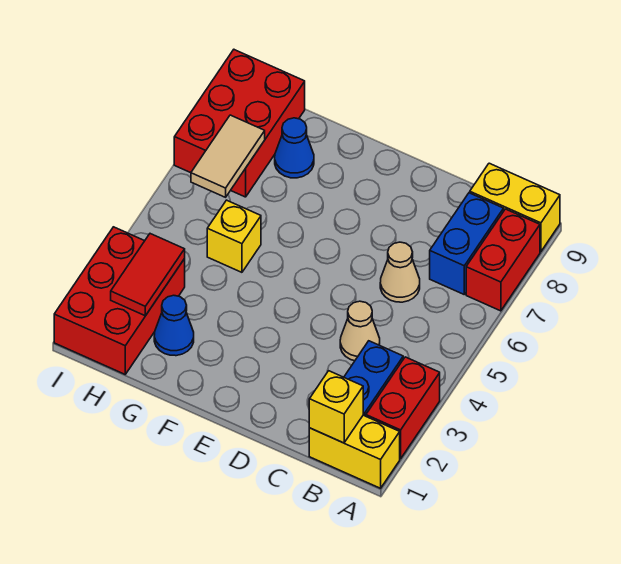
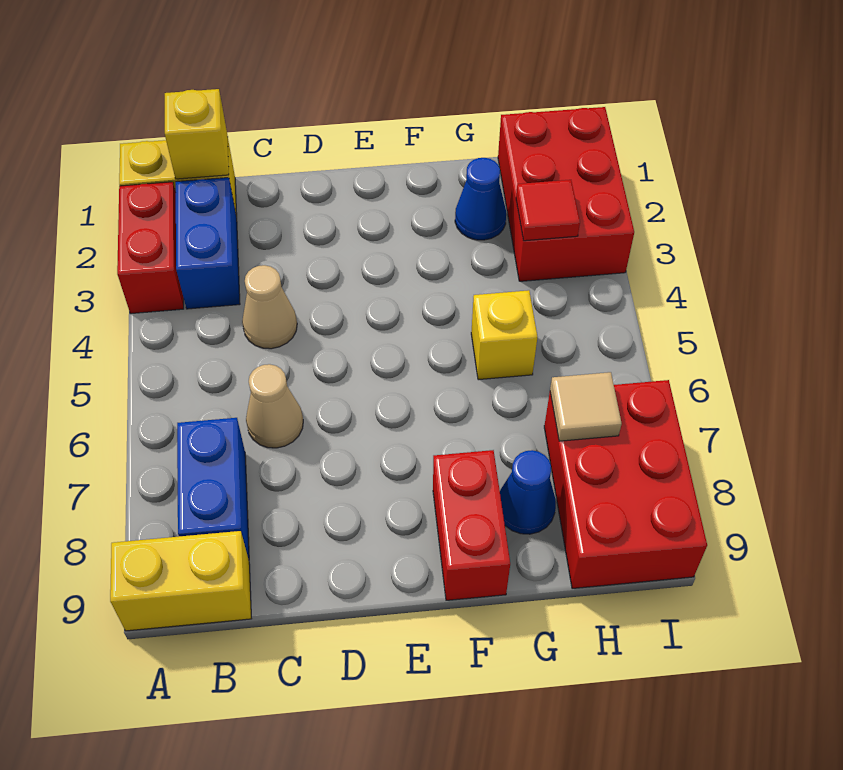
red brick A7:A8 level 1 -> red brick F8:F9 level 1
red tile H2:H3 level 2 -> red tile H3 level 2
tan tile H6:H7 level 2 -> tan tile H7 level 2

